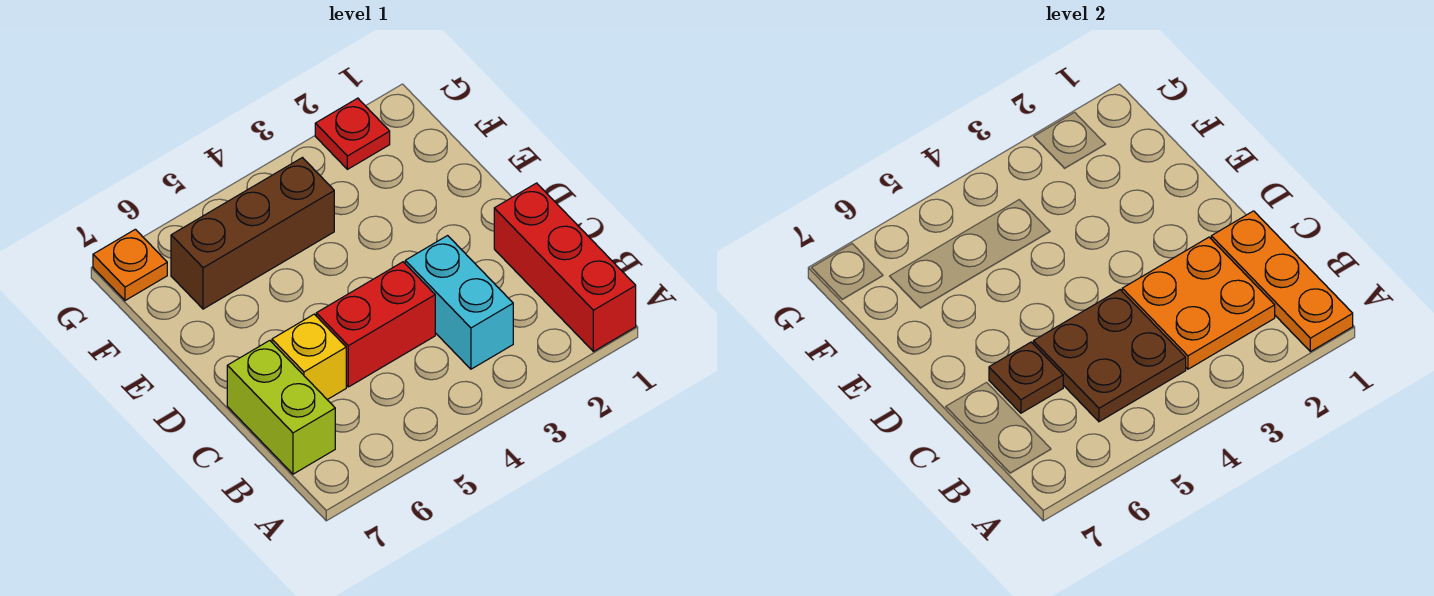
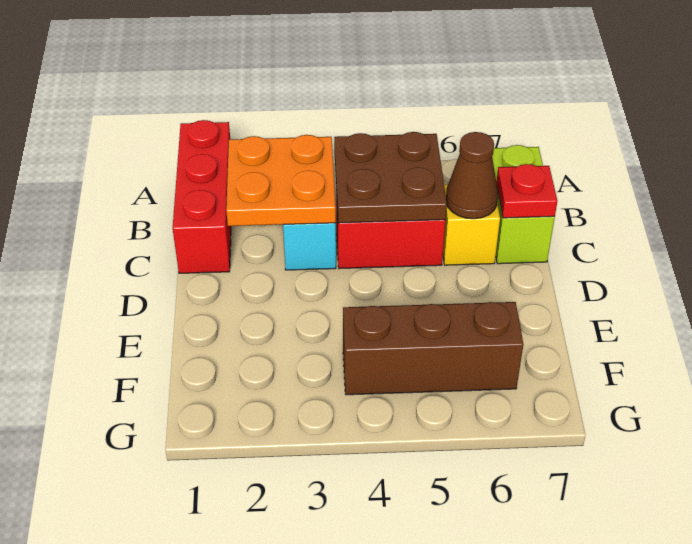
orange plate A1:C1 level 2 -> none
brown plate C6 level 2 -> brown cone C6 level 2
red plate G2 level 1 -> red plate C7 level 2
orange plate G7 level 1 -> none

